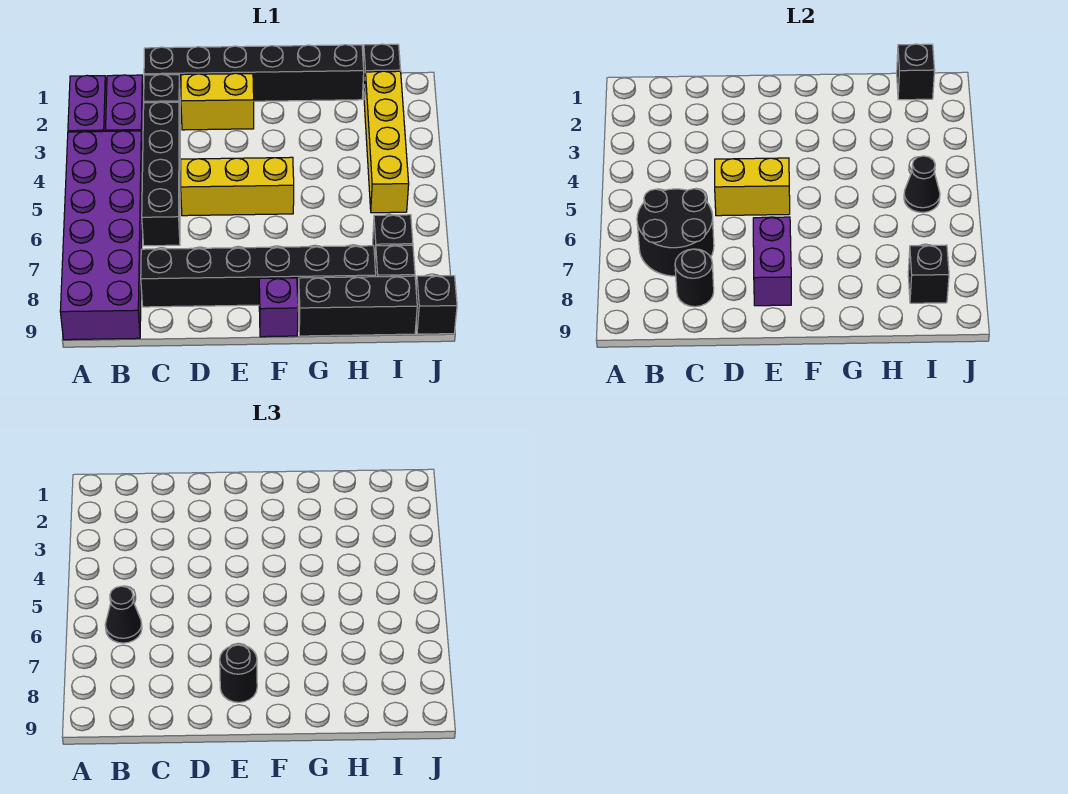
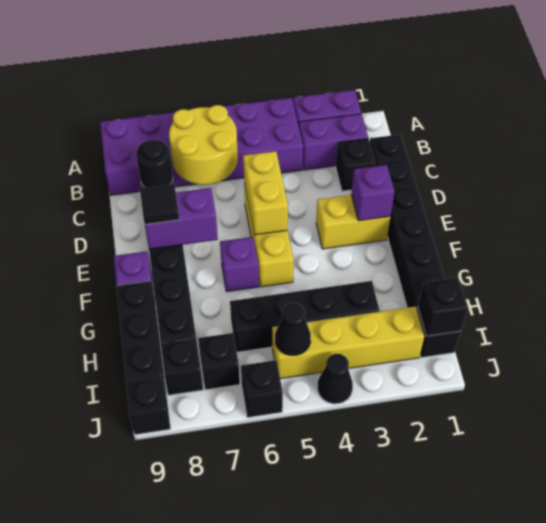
black round brick B6:C7 level 2 -> yellow round brick B6:C7 level 2
black cone B6 level 3 -> black cone J4 level 1
black brick C3:C6 level 1 -> black brick H3:H6 level 1
yellow brick D2:E2 level 1 -> yellow brick E2:E3 level 1
none -> purple brick E2 level 2
black round brick E8 level 3 -> black tile E8 level 3
none -> purple brick F6 level 1
black brick I8 level 2 -> black brick J6 level 1

